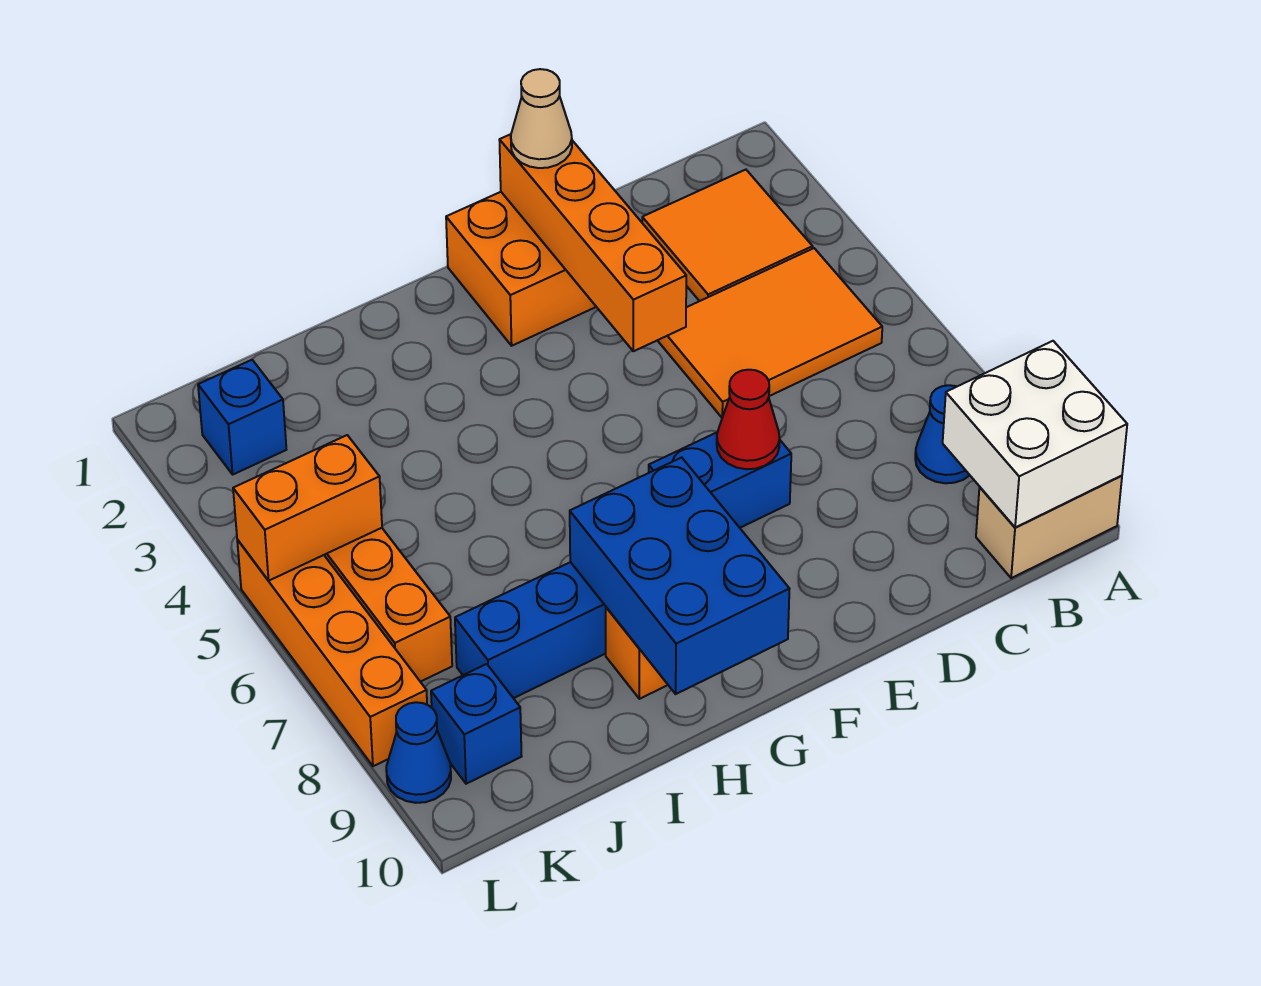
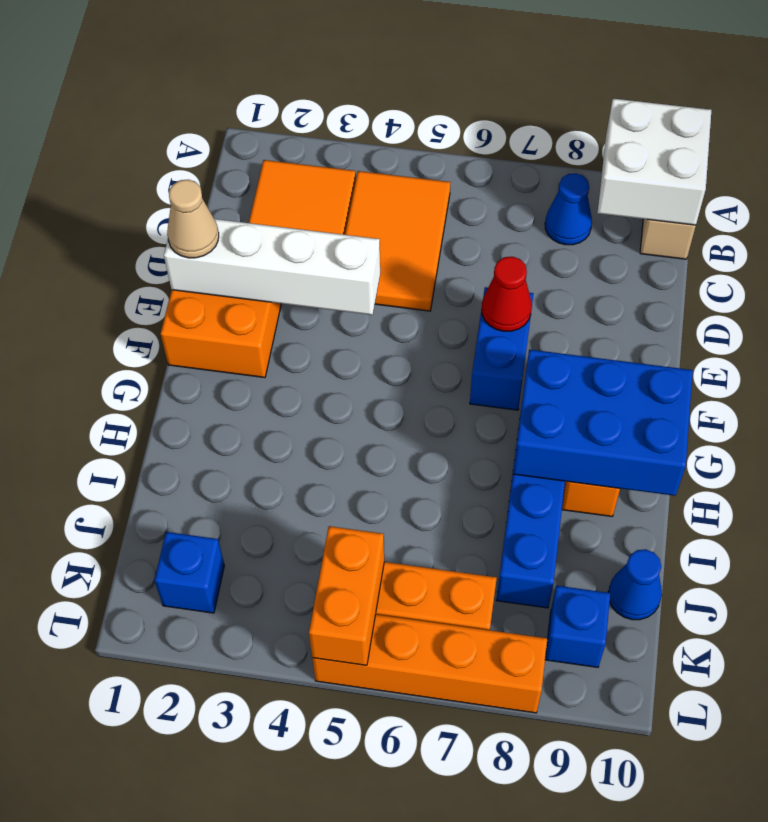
orange brick E1:E4 level 2 -> white brick E1:E4 level 2
blue cone L9 level 1 -> blue cone J10 level 1

